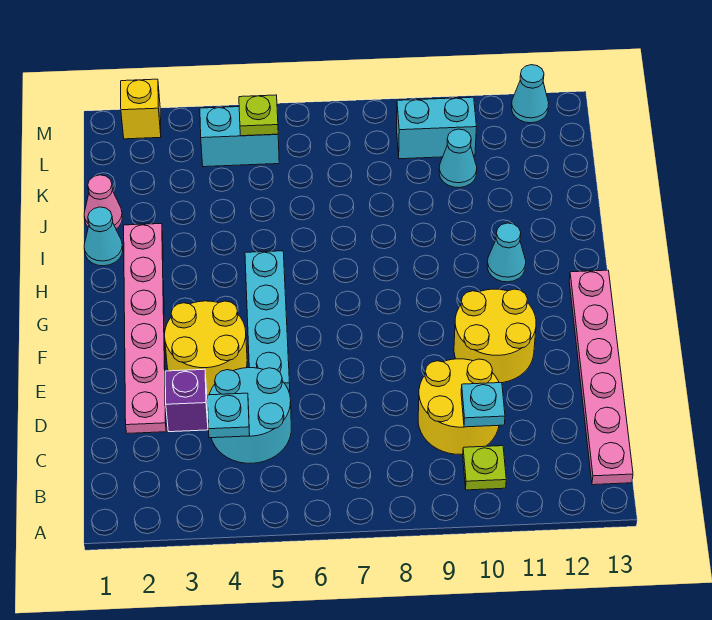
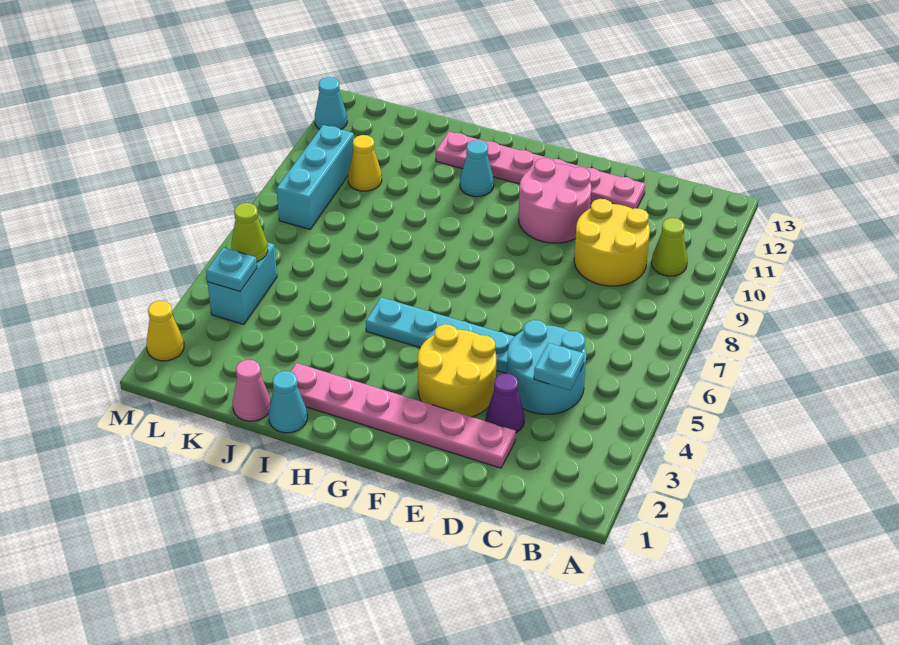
lime plate B10 level 1 -> lime cone B10 level 1
pink plate B13:G13 level 1 -> pink plate D12:I12 level 1
cyan plate C10 level 2 -> cyan plate L4 level 2
purple brick D3 level 1 -> purple cone D3 level 1
yellow round brick E10:F11 level 1 -> pink round brick E10:F11 level 1
cyan cone K10 level 1 -> yellow cone K10 level 1
lime plate L5 level 2 -> lime cone L5 level 2
cyan brick L9:L10 level 1 -> cyan brick L8:L10 level 1
yellow brick M2 level 1 -> yellow cone M2 level 1

